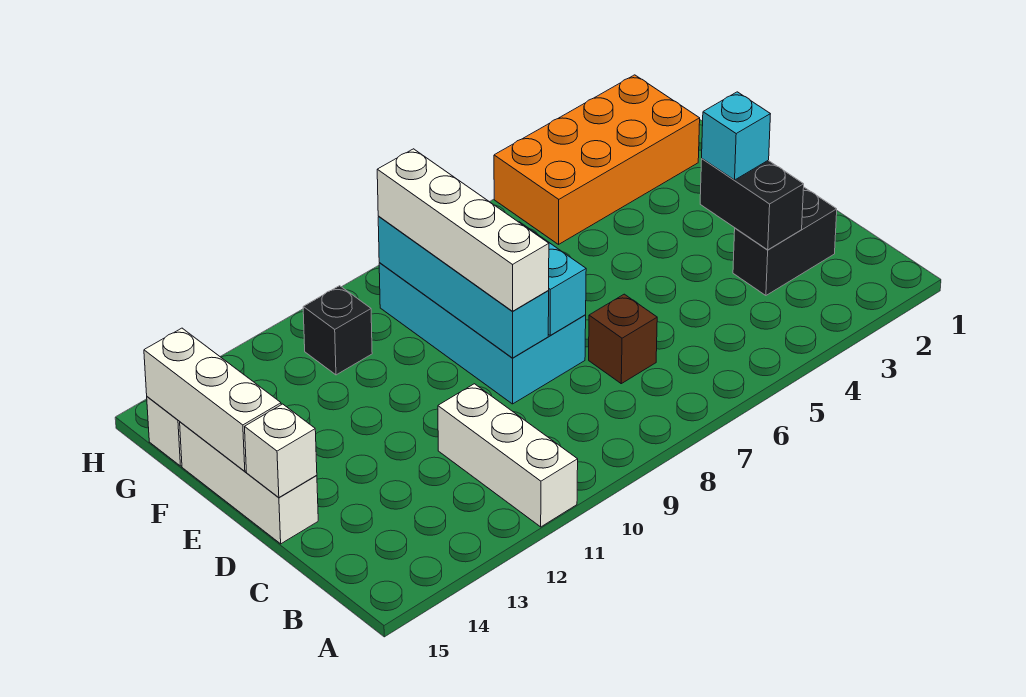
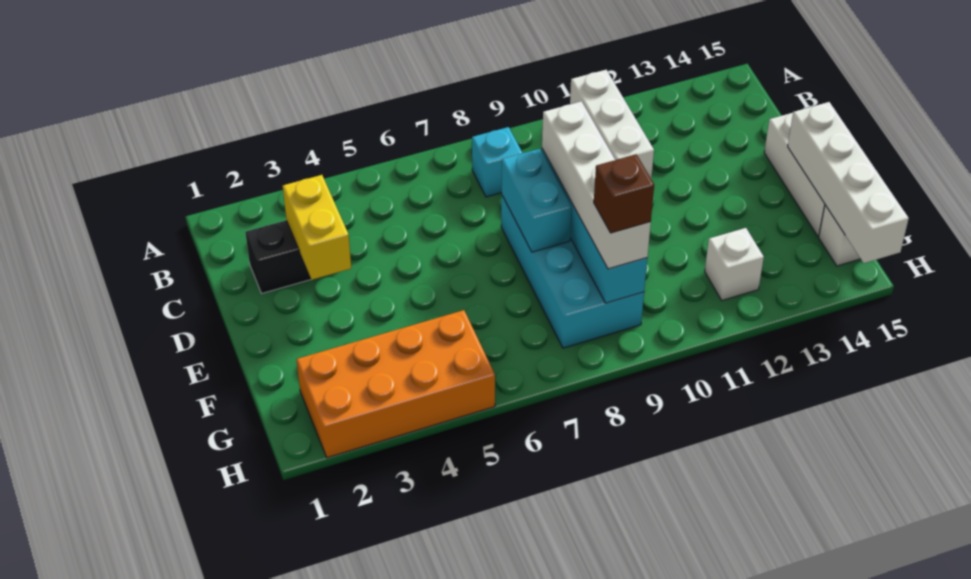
black brick C3:D3 level 2 -> yellow brick C3:D3 level 2
brown brick C7 level 1 -> brown brick G9 level 4
cyan brick D3 level 3 -> cyan brick B8 level 1
white brick D15 level 2 -> white brick G12 level 1
white brick E15:G15 level 2 -> white brick E15:H15 level 2
black brick G11 level 1 -> none

